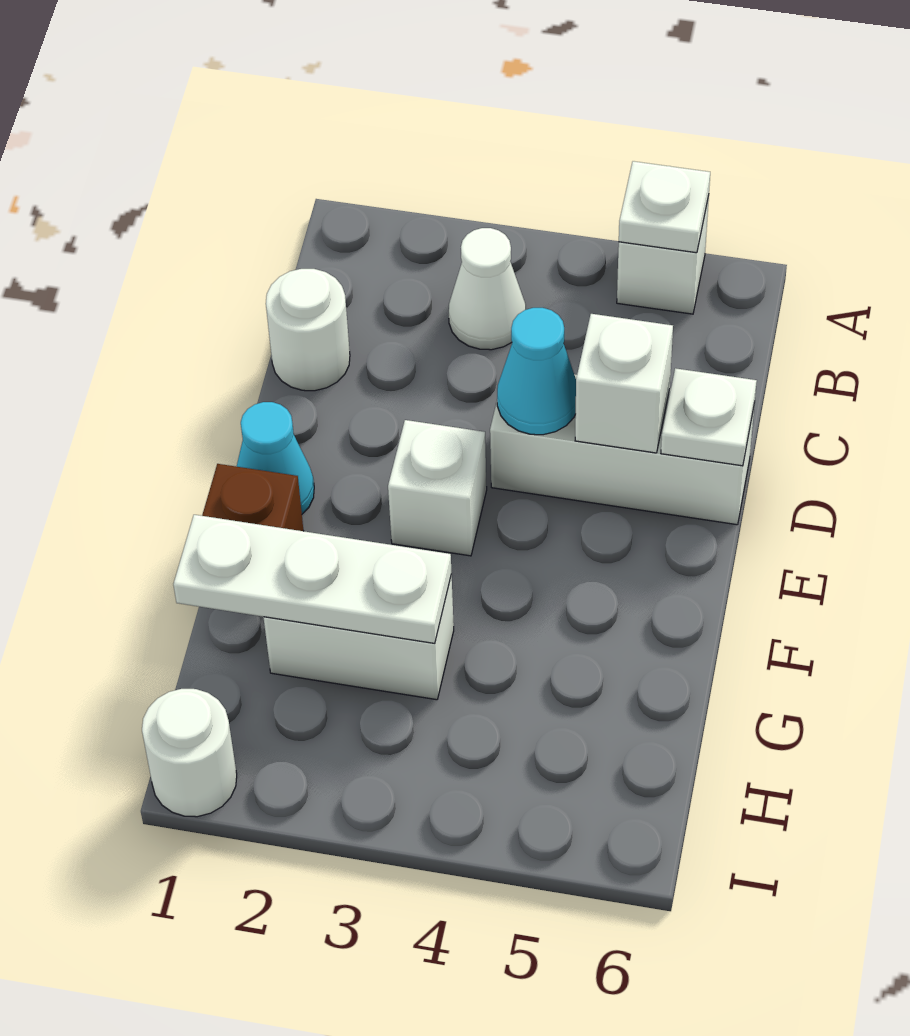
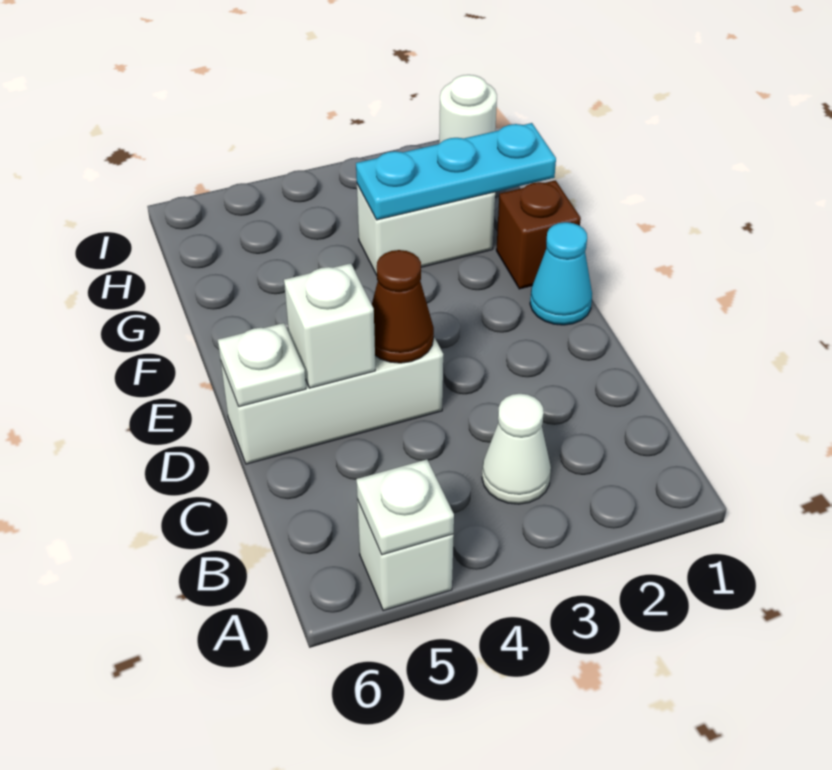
white round brick C1 level 1 -> none
cyan cone D4 level 2 -> brown cone D4 level 2
white brick E3 level 1 -> none
white plate G1:G3 level 2 -> cyan plate G1:G3 level 2

